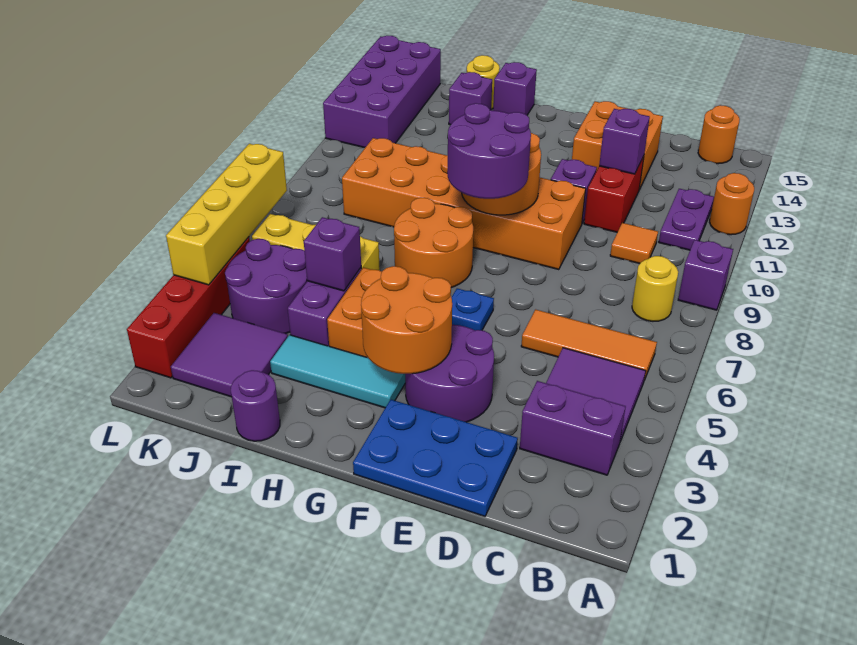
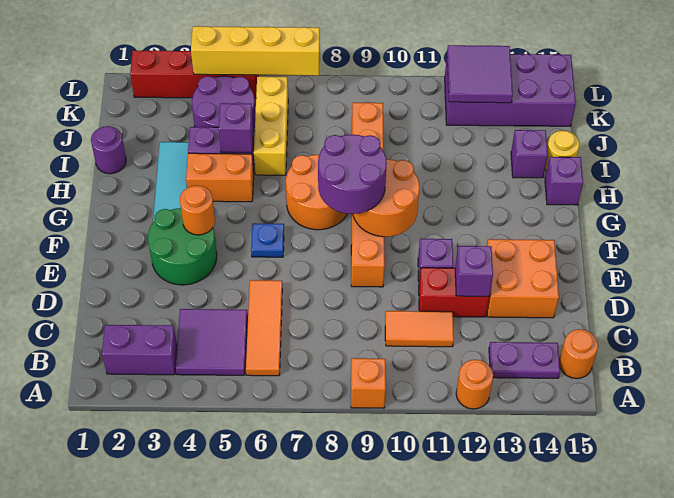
purple brick A9 level 1 -> orange brick A9 level 1
purple brick B3:C3 level 1 -> purple brick B2:B3 level 1
yellow round brick B8 level 1 -> none
purple plate B11:B12 level 1 -> purple plate B13:B14 level 1
orange tile C10 level 1 -> orange tile C10:C11 level 1
blue plate D1:F2 level 1 -> none
purple round brick E3:F4 level 1 -> green round brick E3:F4 level 1
orange brick E9:J10 level 1 -> orange brick E9:J9 level 1
orange round brick F3:G4 level 2 -> orange round brick F4 level 2
purple tile J2:K3 level 1 -> purple tile K12:L13 level 2

